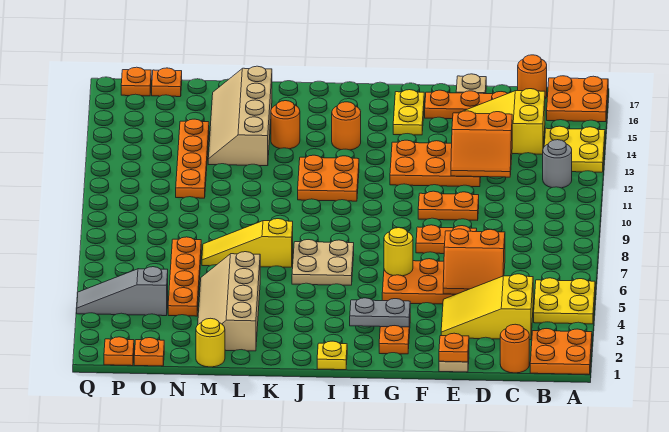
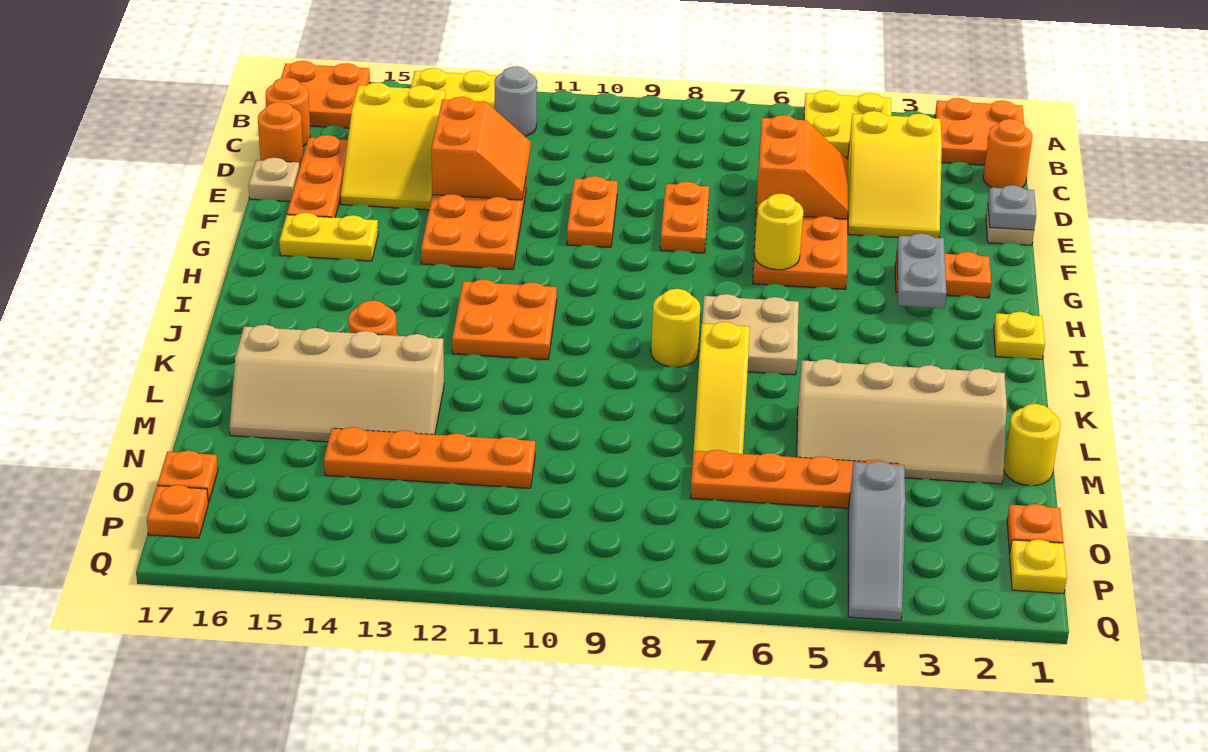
orange plate E1 level 2 -> grey plate E1 level 2
orange round brick I14 level 1 -> orange round brick D17 level 1
none -> yellow round brick J8 level 1
orange plate P1 level 1 -> yellow plate P1 level 1

